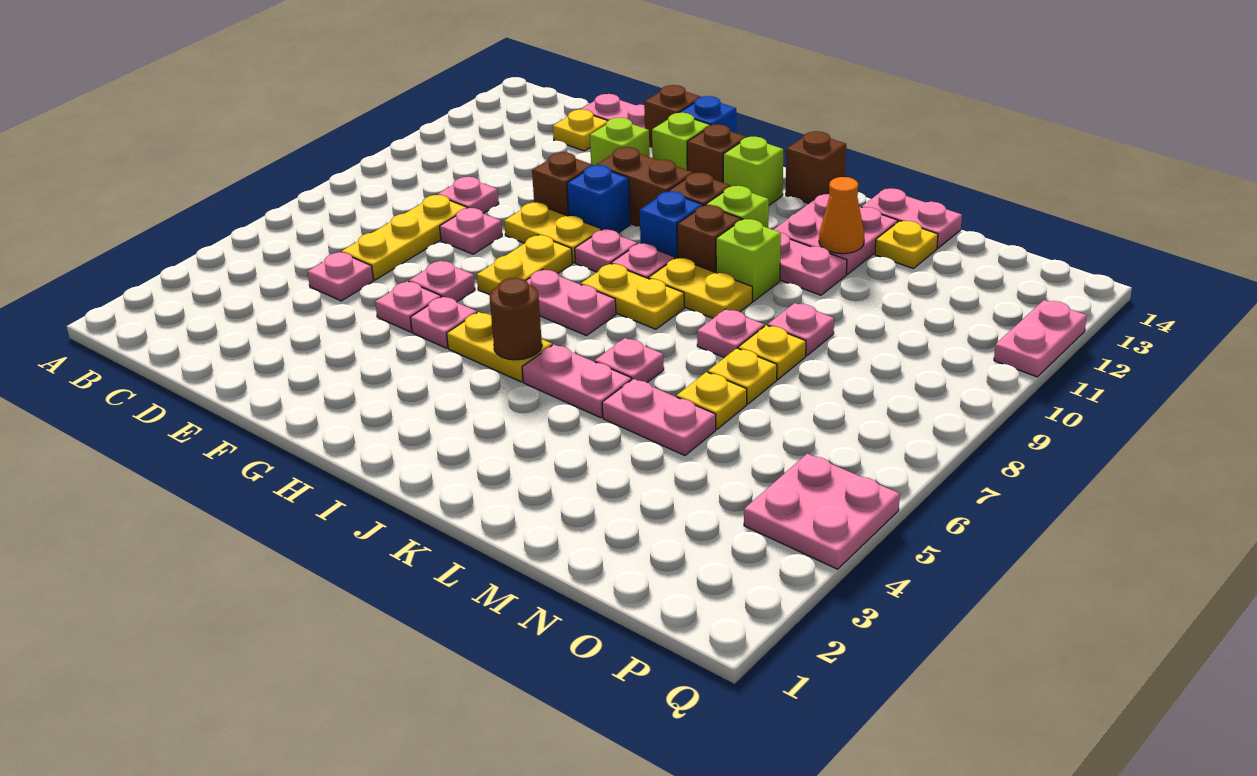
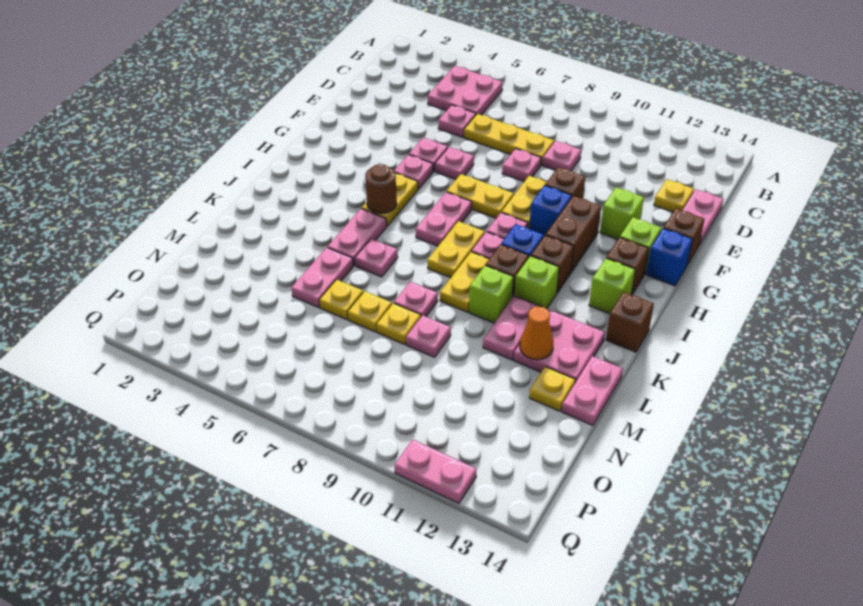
pink plate P4:Q5 level 1 -> pink plate B4:C5 level 1

